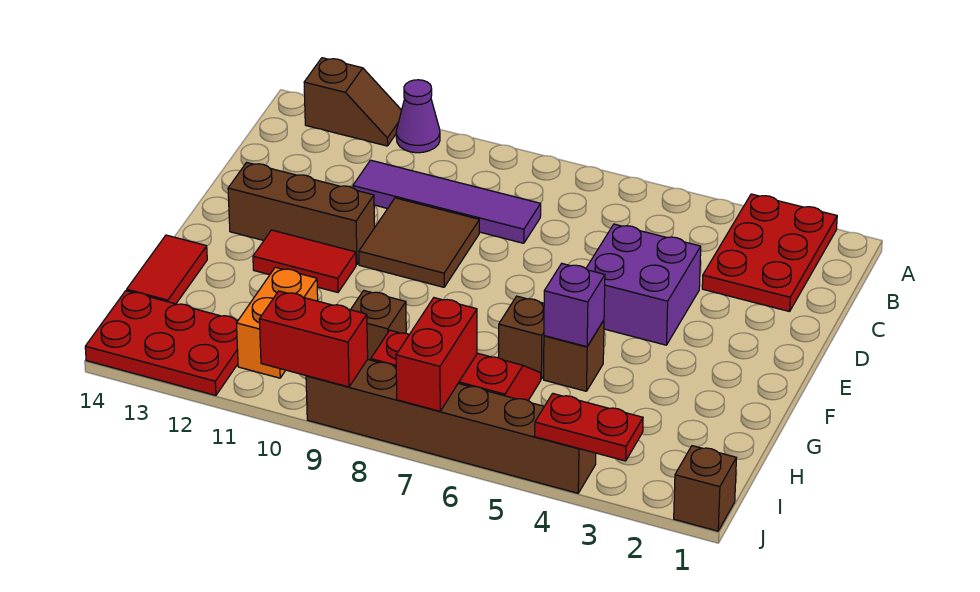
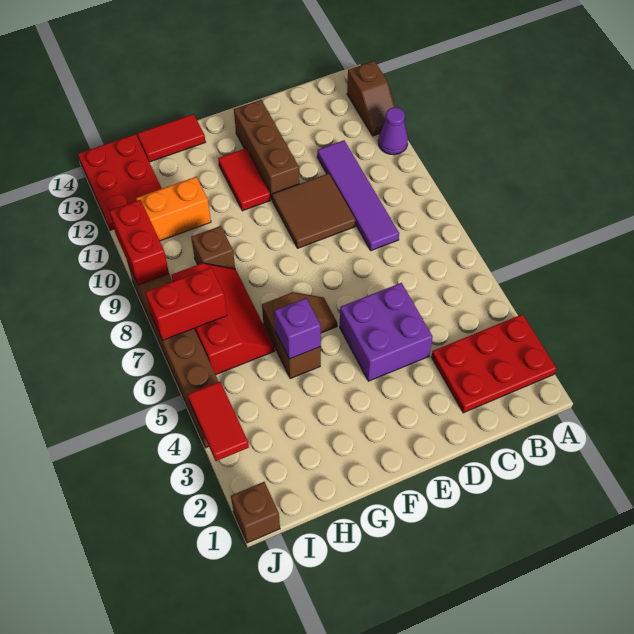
red plate J3:J4 level 2 -> red tile J3:J4 level 2

